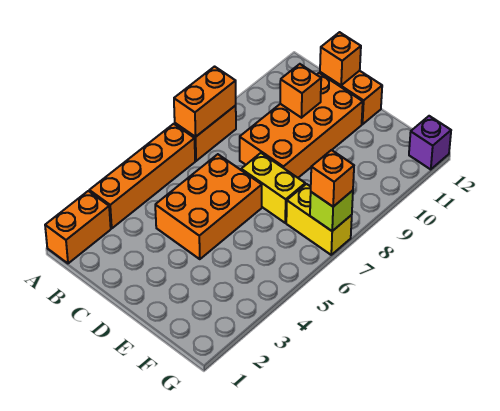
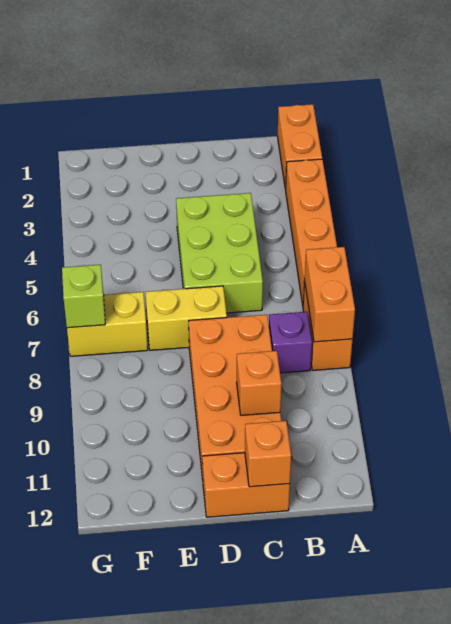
orange brick C4:D6 level 1 -> lime brick C4:D6 level 1
orange brick G7 level 3 -> none
purple brick G12 level 1 -> purple brick B8 level 1

